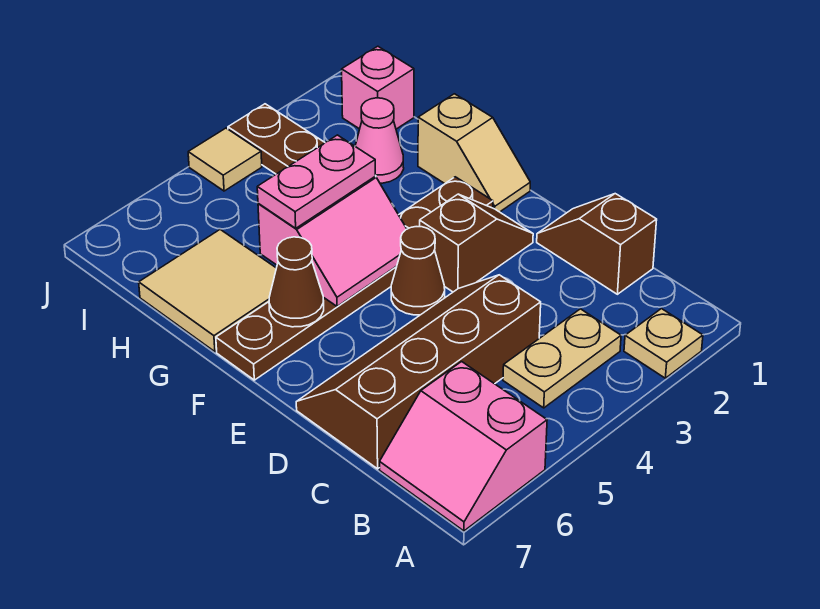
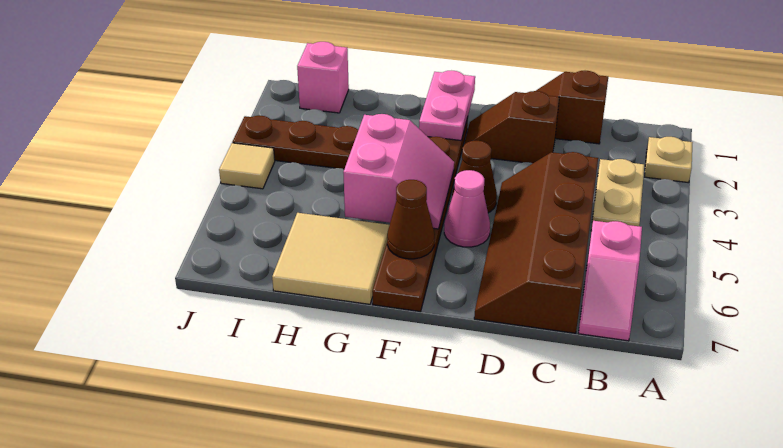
pink slope A6:B7 level 1 top 6 -> pink slope B6:B7 level 1 top 6
brown slope E2:E3 level 1 top 3 -> brown slope D2:E2 level 1 top D
tan slope F1:G1 level 1 top G -> none
pink plate G4:G5 level 3 -> pink plate F1:F2 level 2
pink cone H2 level 1 -> pink cone E5 level 1

